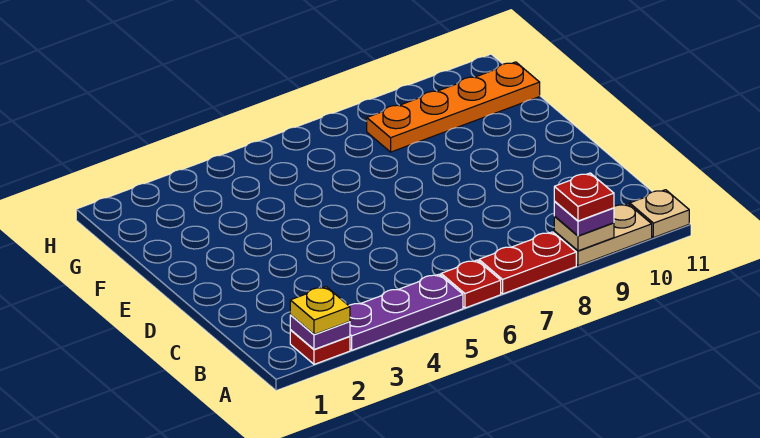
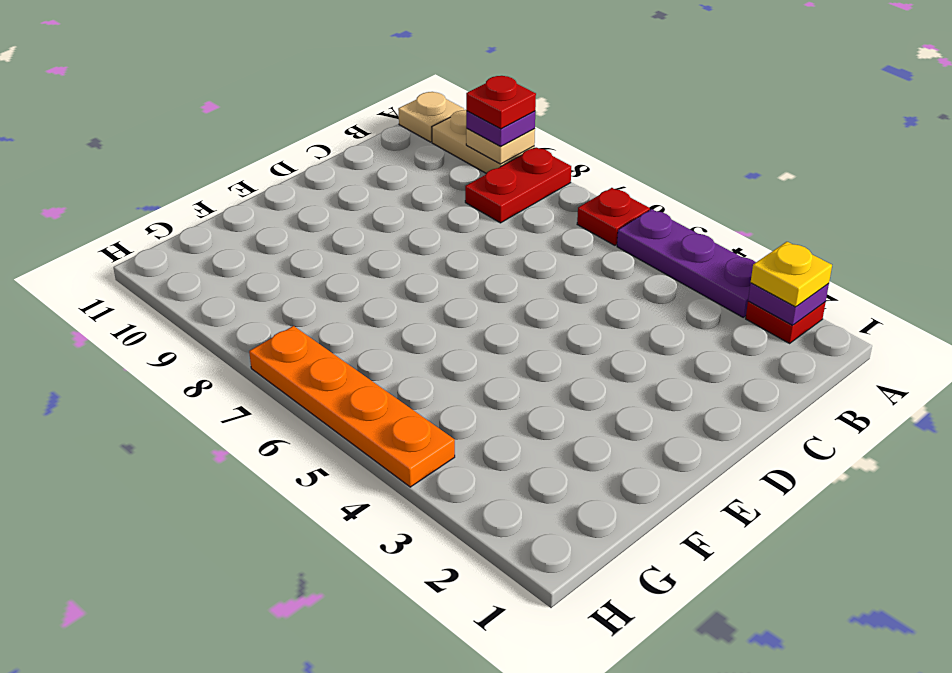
red plate A7:A8 level 1 -> red plate A8:B8 level 1
orange plate G8:G11 level 1 -> orange plate H4:H7 level 1

